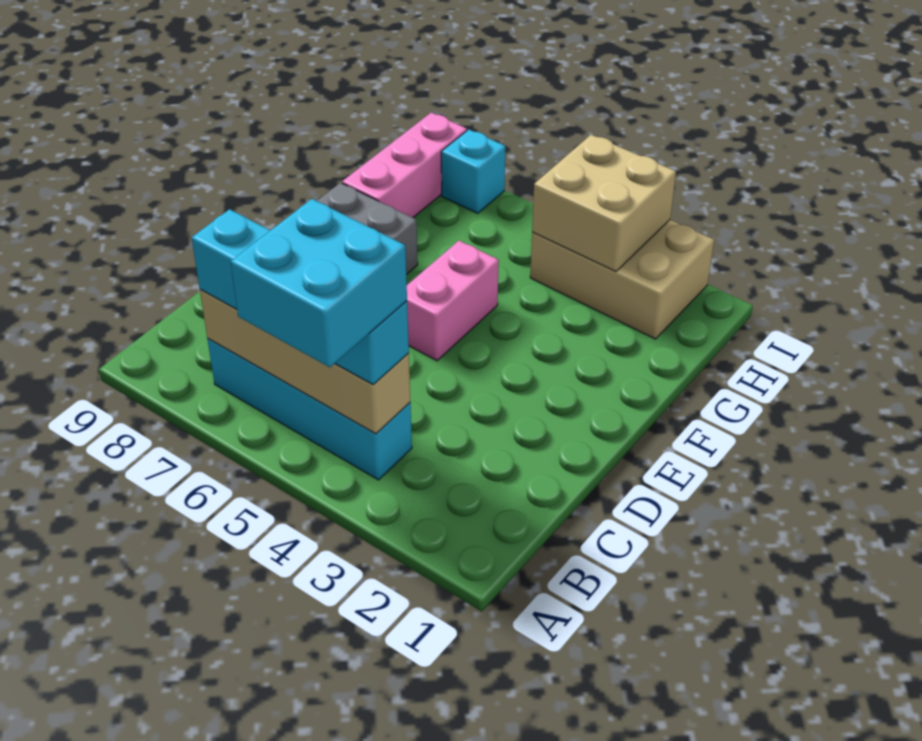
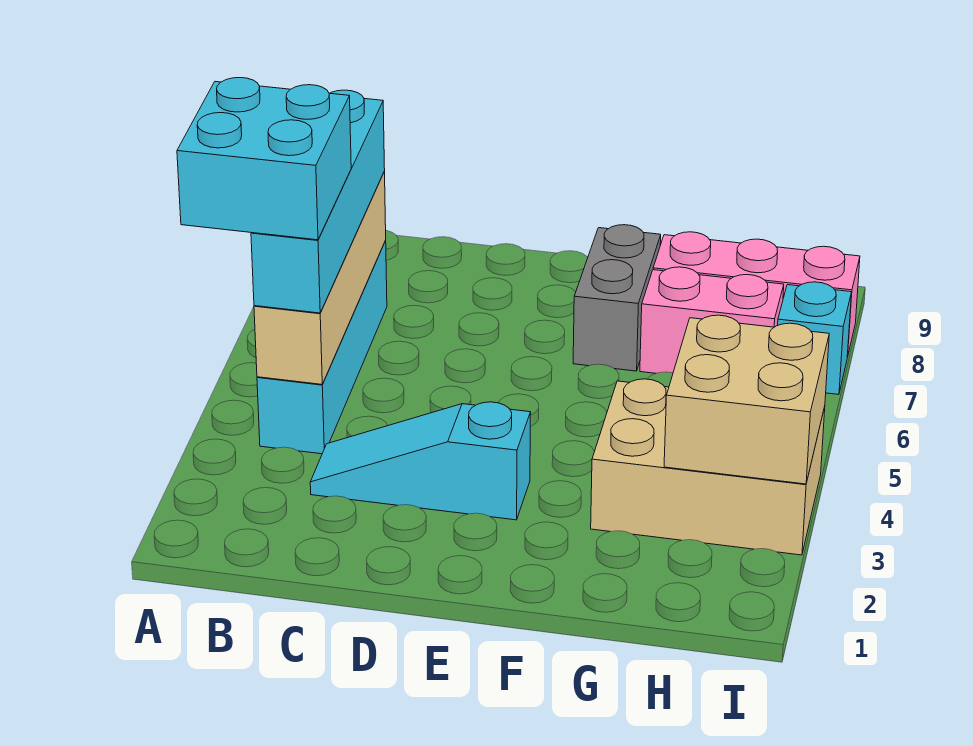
none -> cyan slope C3:E3 level 1 top E
pink brick E5:F5 level 1 -> pink brick G7:H7 level 1
tan brick H2:I4 level 1 -> tan brick G3:I4 level 1

